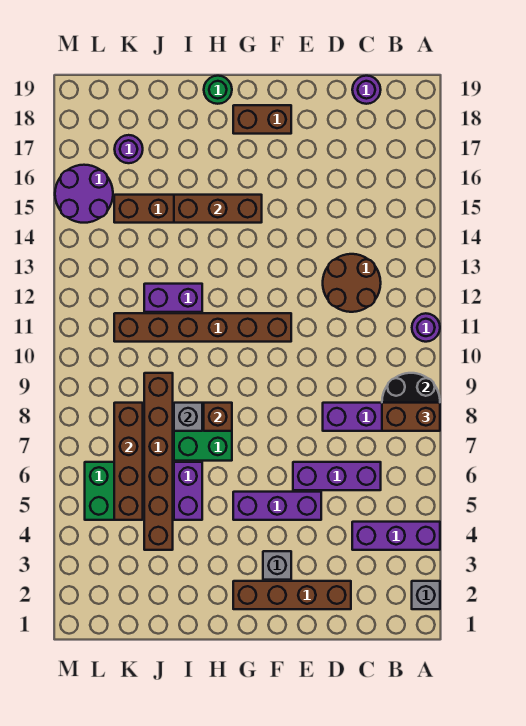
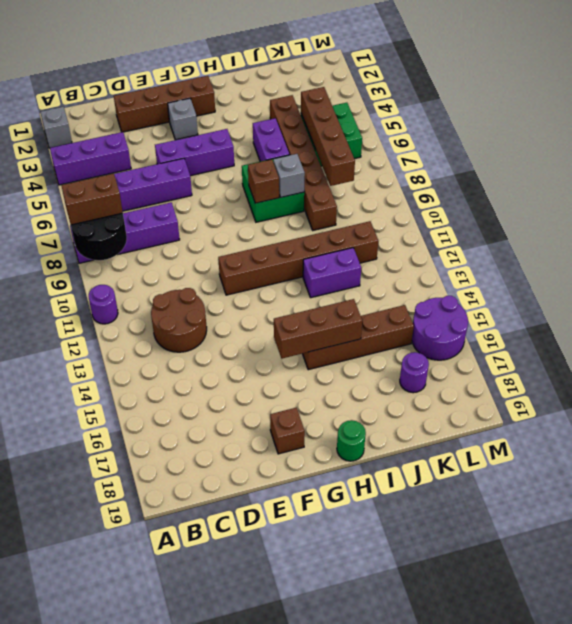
purple round brick C19 level 1 -> none
brown brick F18:G18 level 1 -> brown brick F18 level 1

